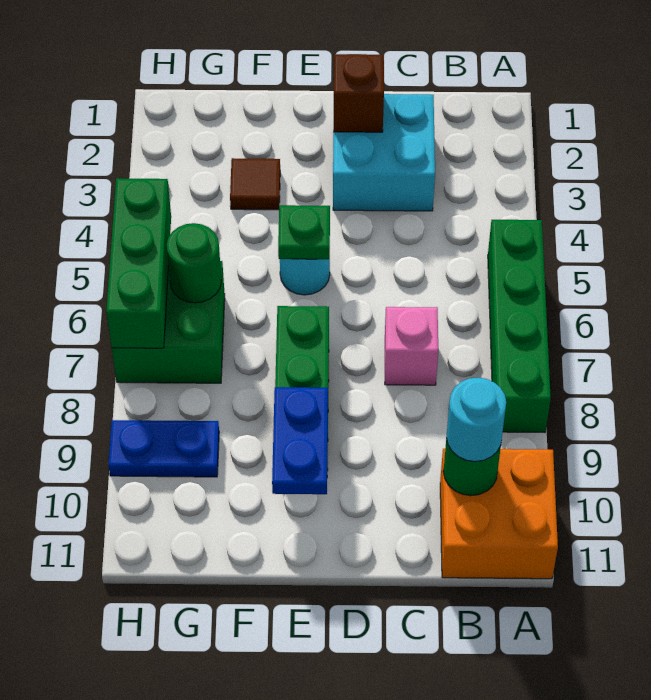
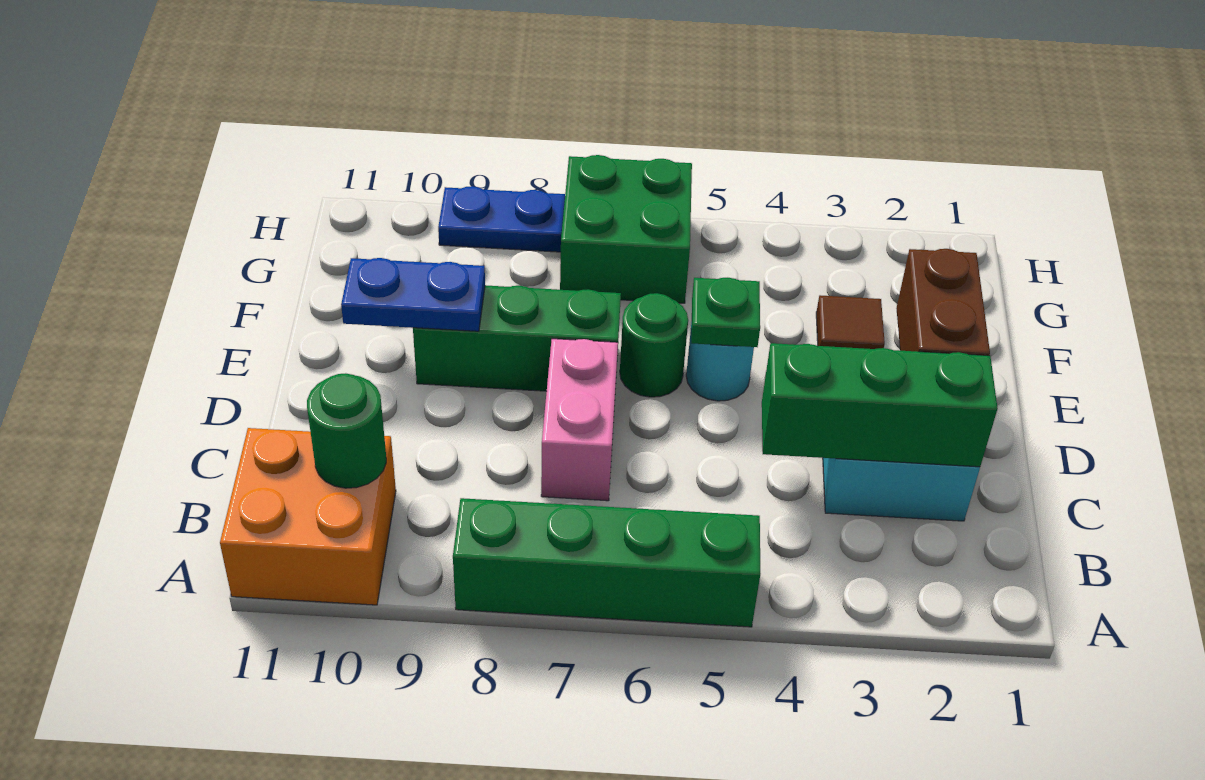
cyan round brick B10 level 3 -> none
pink brick C7 level 1 -> pink brick C7:D7 level 1
brown brick D2 level 2 -> brown brick D2:E2 level 2
green round brick G6 level 2 -> green round brick E6 level 1
blue plate G9:H9 level 1 -> blue plate H8:H9 level 1
green brick H5:H7 level 2 -> green brick C2:C4 level 2

